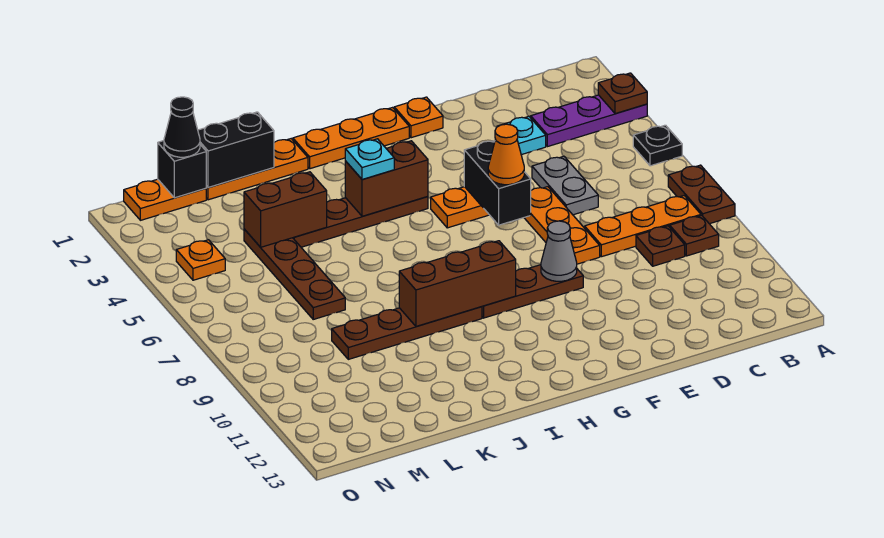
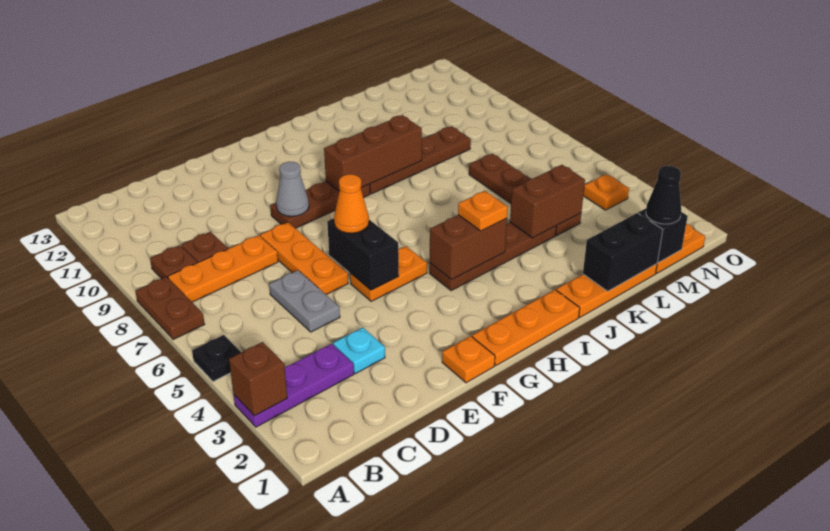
brown plate A3 level 2 -> brown brick A3 level 2
cyan plate I4 level 3 -> orange plate I4 level 3

